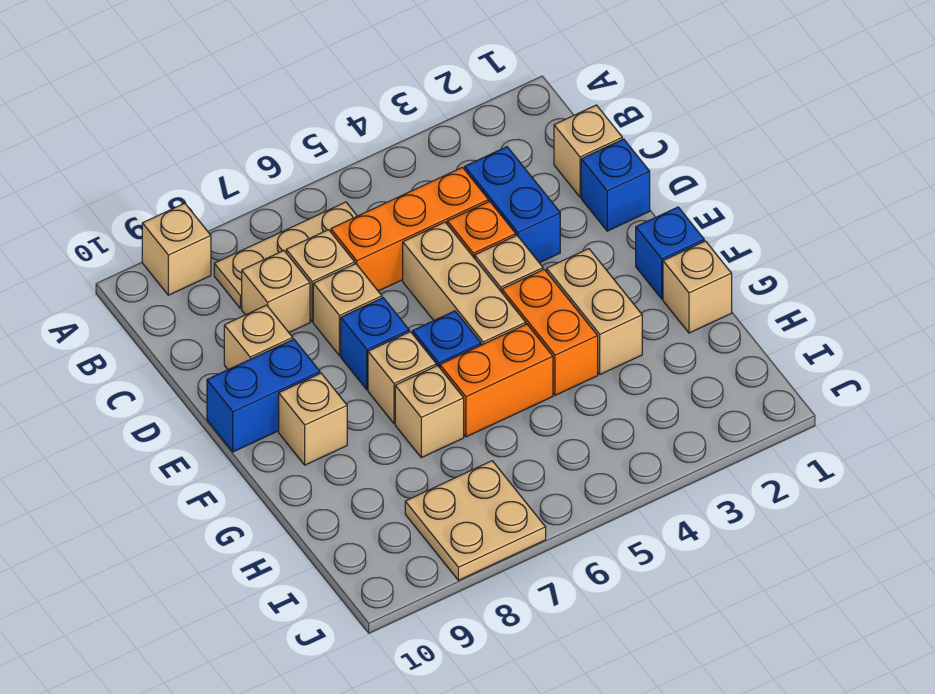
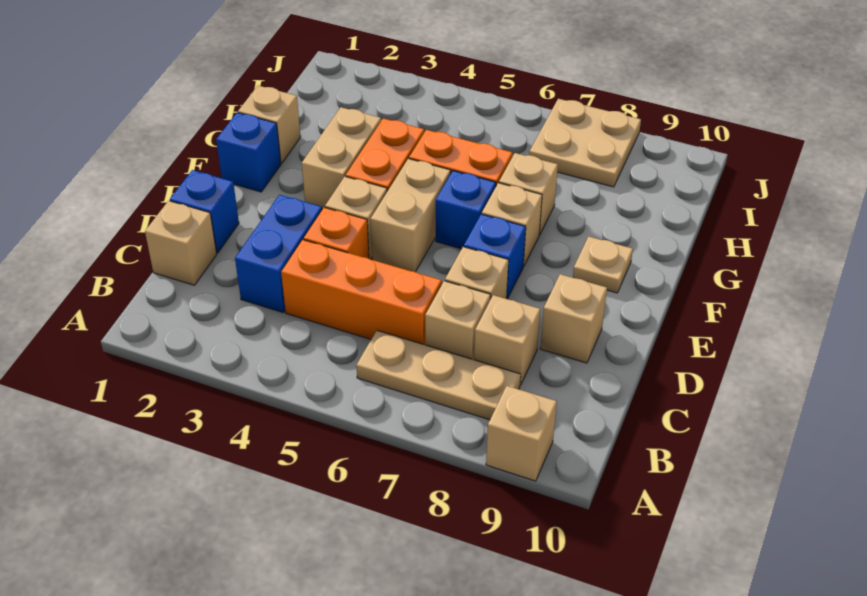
tan brick D5:F5 level 1 -> tan brick E5:F5 level 1
blue brick E9:E10 level 1 -> none
tan brick F9 level 1 -> tan plate F9 level 1

